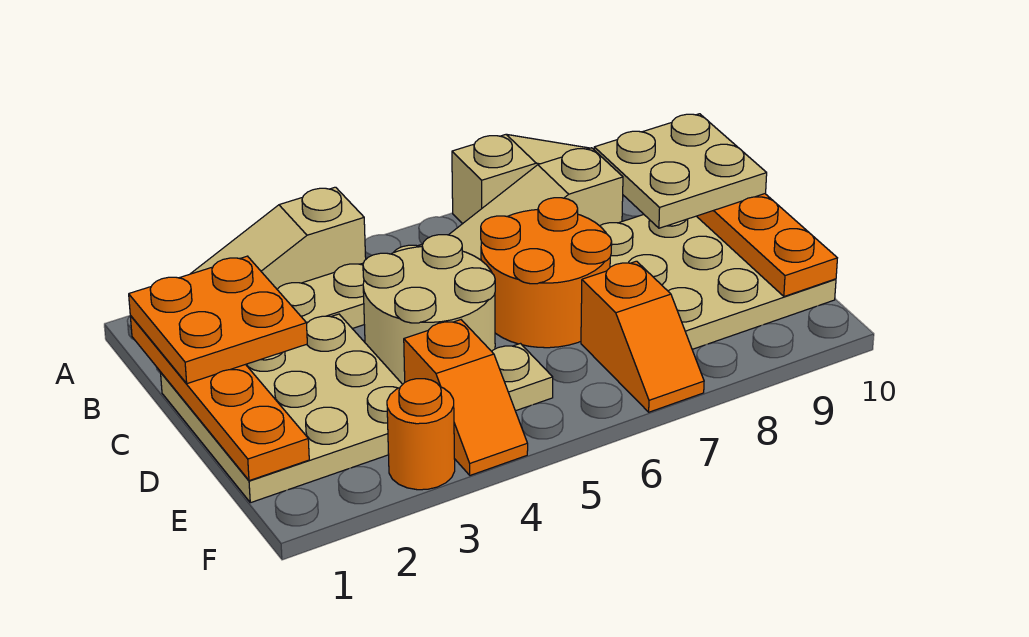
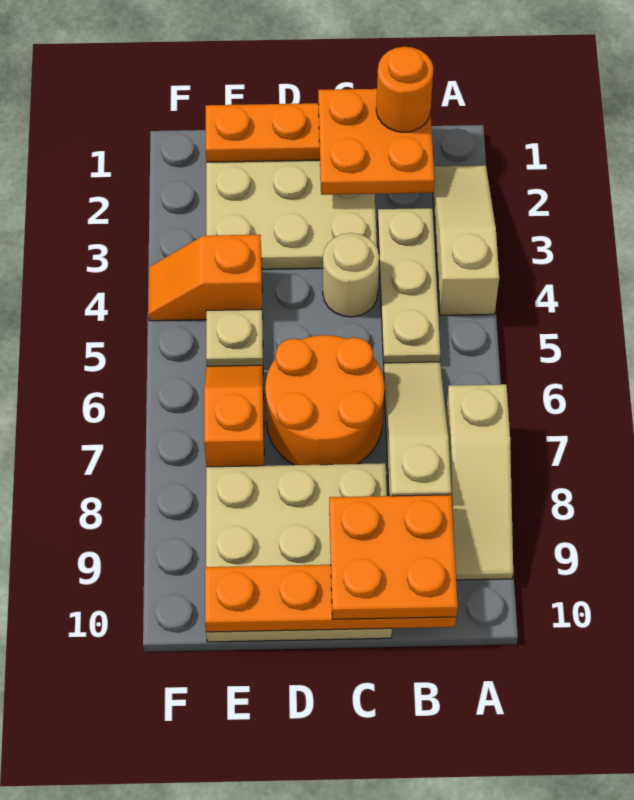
tan plate B9:C10 level 3 -> orange plate B9:C10 level 3
tan round brick C4:D5 level 1 -> tan round brick C4 level 1
orange slope E7:F7 level 1 top E -> orange slope E6:E7 level 1 top 7
orange round brick F3 level 1 -> orange round brick B1 level 4

